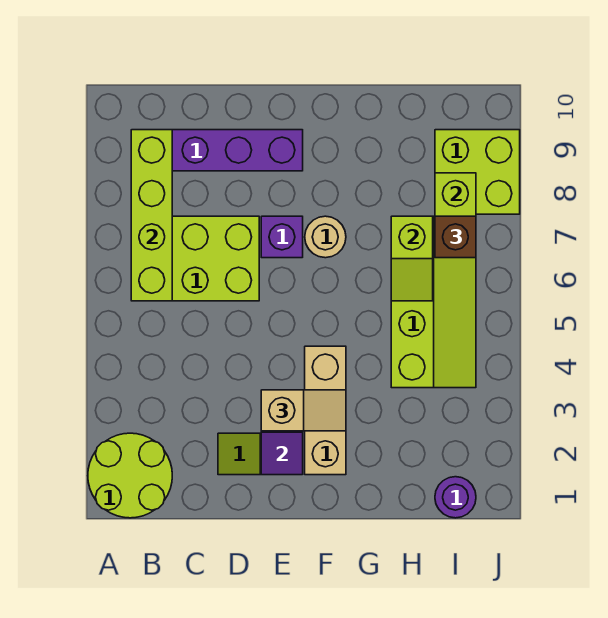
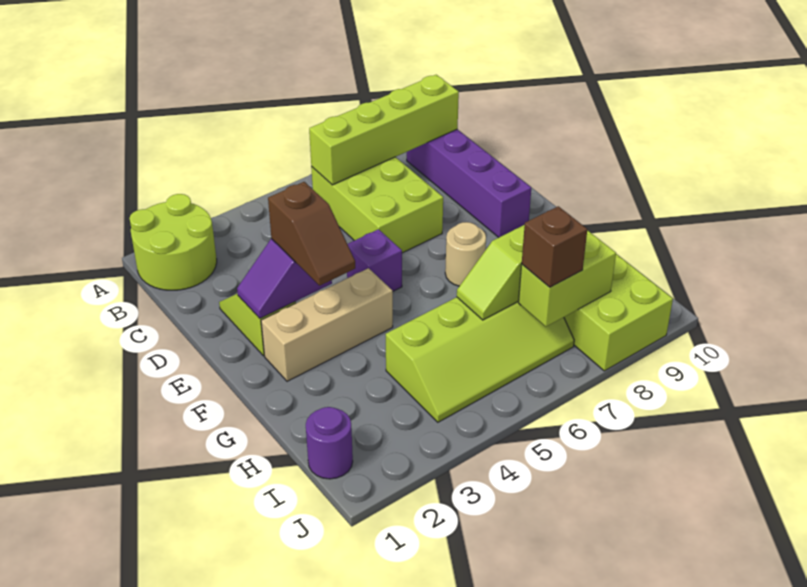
tan slope E3:F3 level 3 top E -> brown slope E3:F3 level 3 top E
purple brick E7 level 1 -> purple brick E5 level 1

